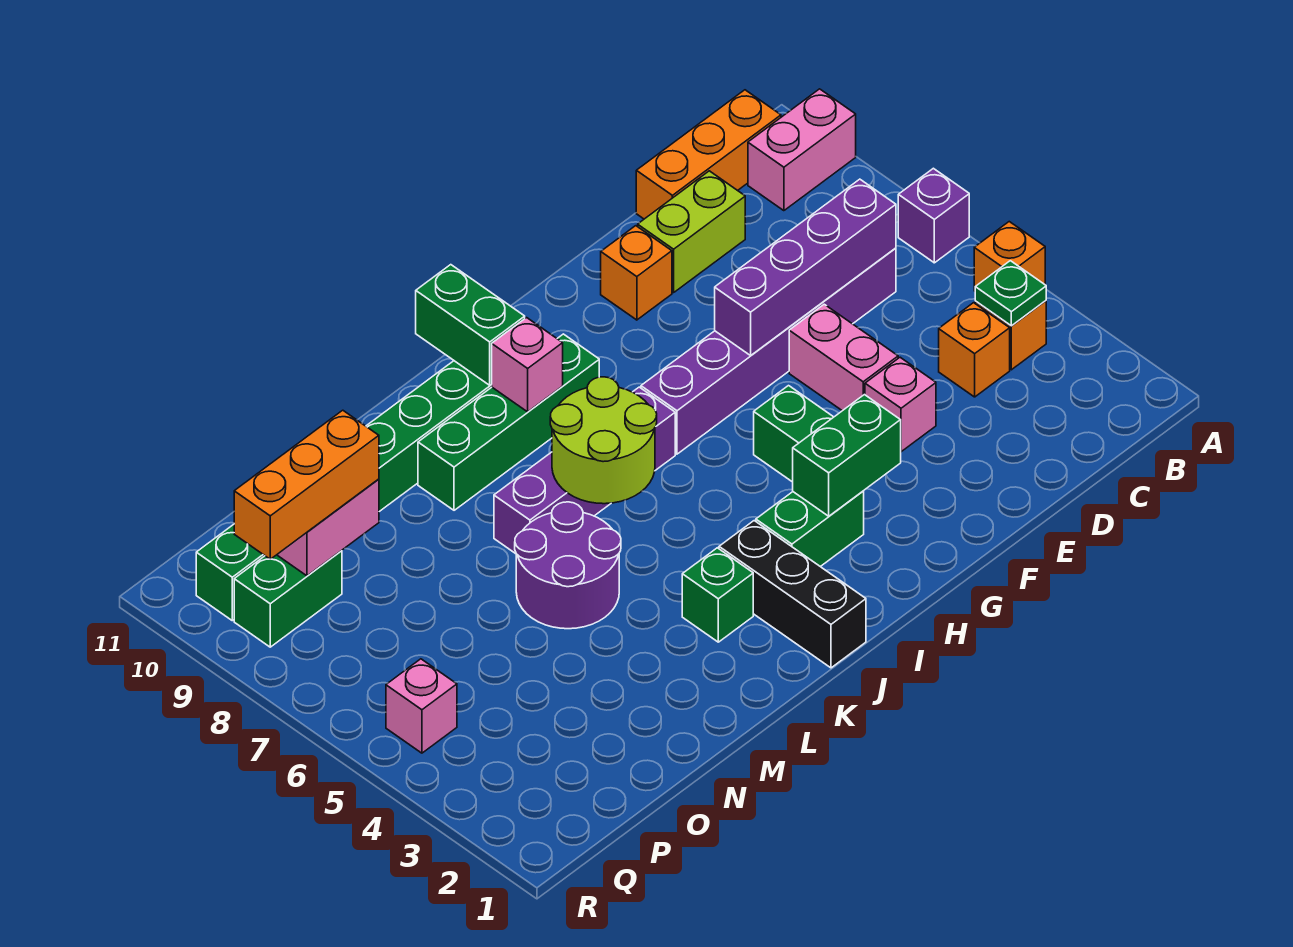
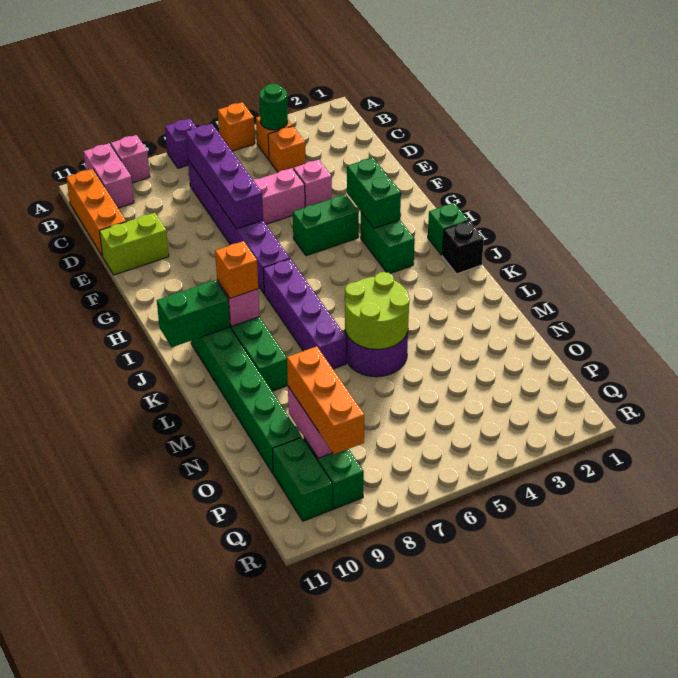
green plate B4 level 2 -> green round brick B4 level 2
lime brick D10:E10 level 1 -> lime brick E10:E11 level 1
orange brick F10 level 1 -> orange brick J9 level 3
black brick J1:J3 level 1 -> black brick J1 level 1
lime round brick J6:K7 level 2 -> lime round brick L5:M6 level 2
green brick K3 level 1 -> green brick I1 level 1
pink brick Q5 level 1 -> pink brick A9 level 1

